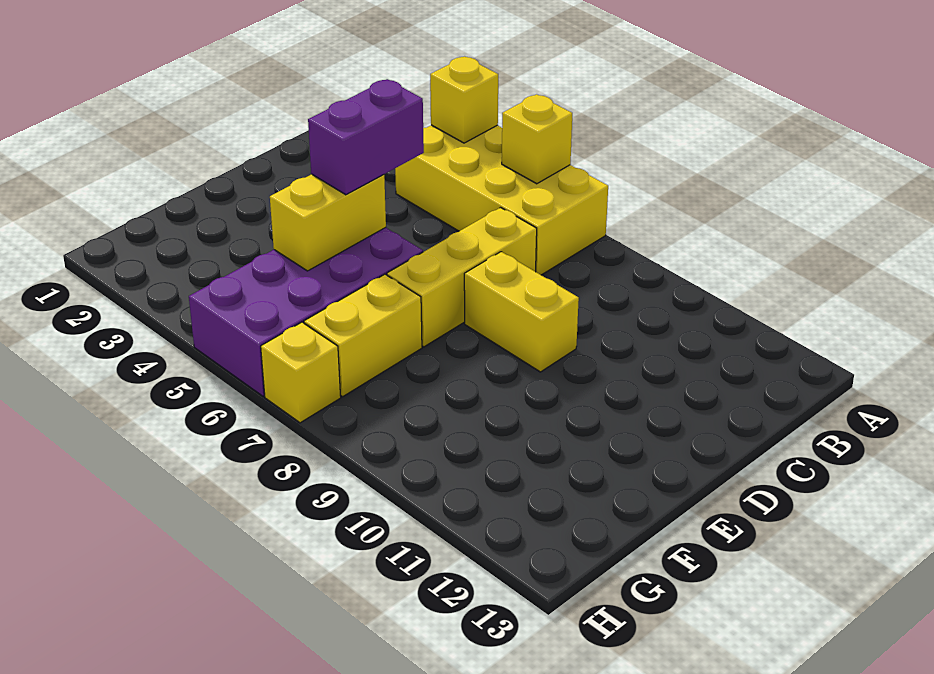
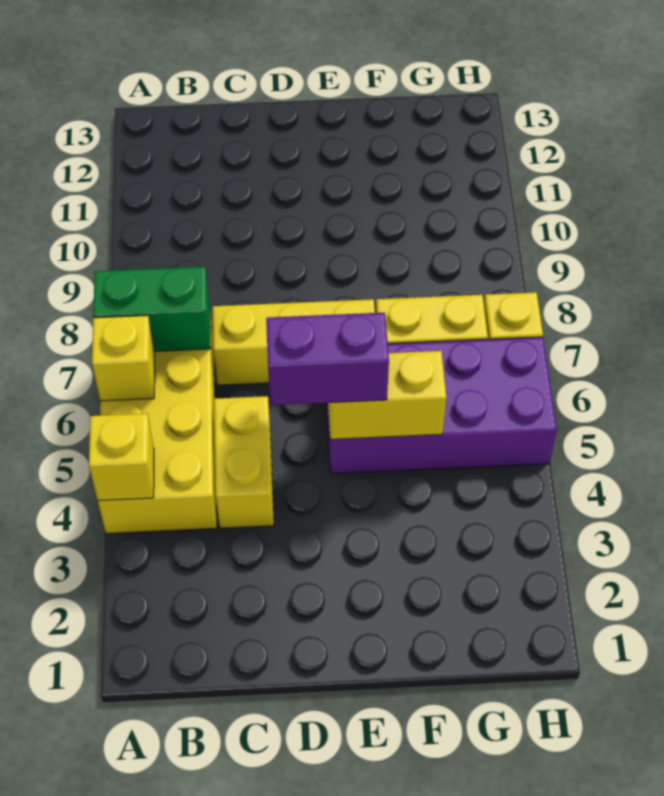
none -> green brick A7:B7 level 2
yellow brick D8:D9 level 1 -> yellow brick C4:C5 level 1

